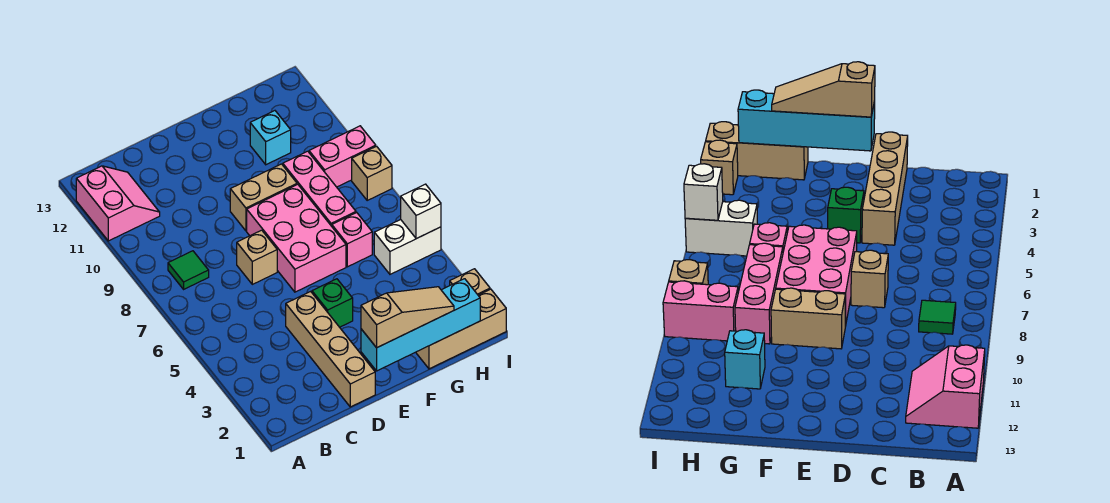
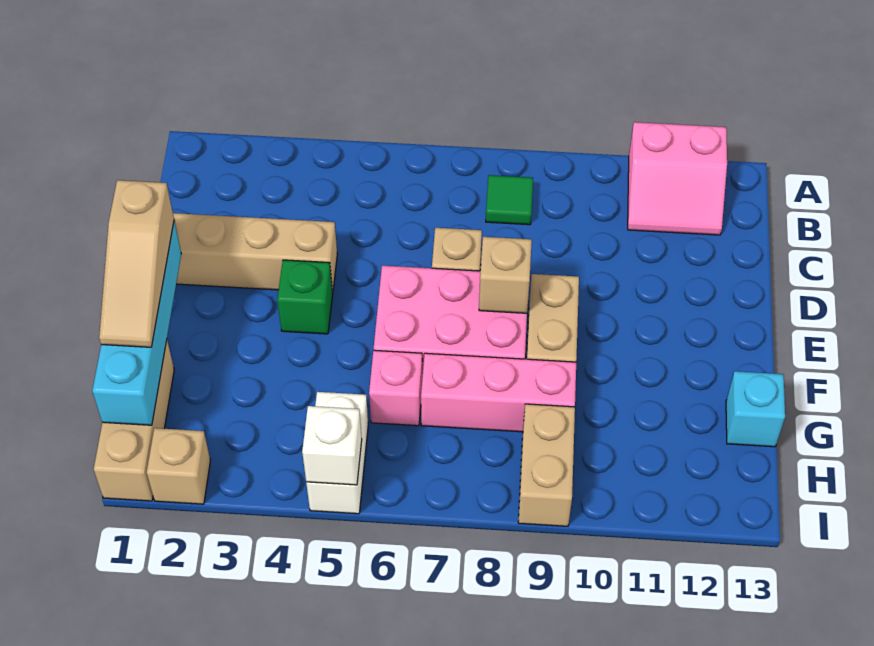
cyan brick G11 level 1 -> cyan brick G13 level 1
pink brick H9:I9 level 1 -> tan brick H9:I9 level 1
tan brick I8 level 1 -> tan brick E8 level 2

